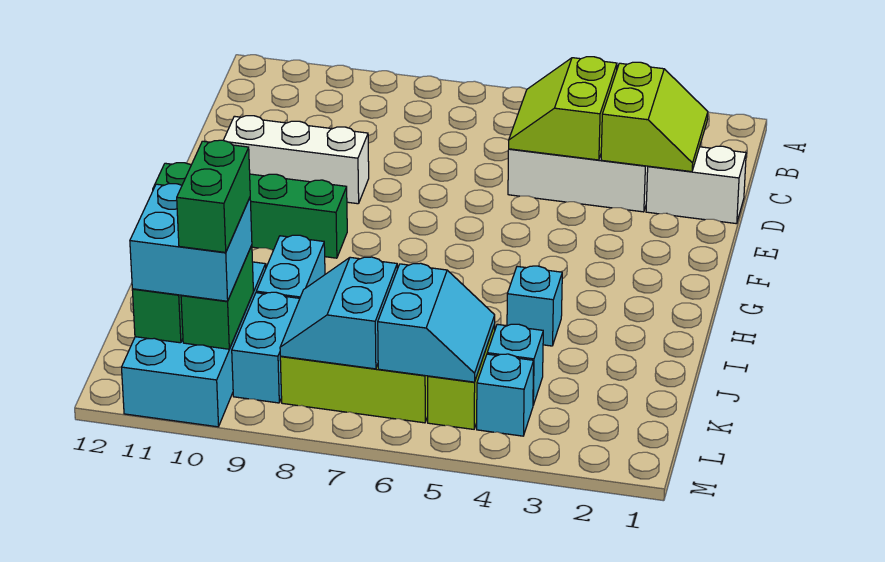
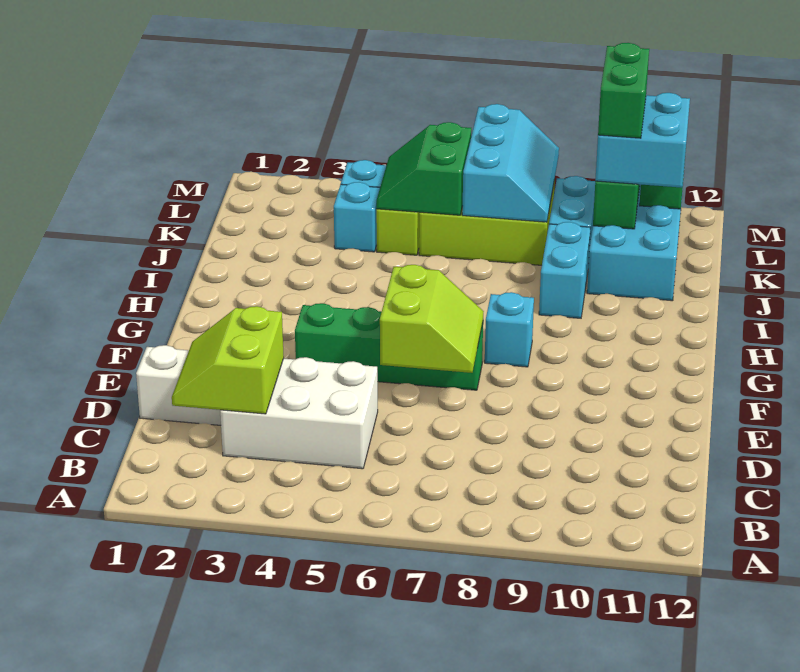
lime slope C4:D5 level 2 top 4 -> lime slope E6:F7 level 2 top 6
white brick E9:E11 level 1 -> none
green brick G9:G12 level 1 -> green brick F4:F7 level 1
cyan brick I4 level 1 -> cyan brick G8 level 1
cyan slope K5:L6 level 2 top 6 -> green slope K5:L6 level 2 top 6
cyan slope K7:L8 level 2 top 7 -> cyan slope K7:M8 level 2 top 7

